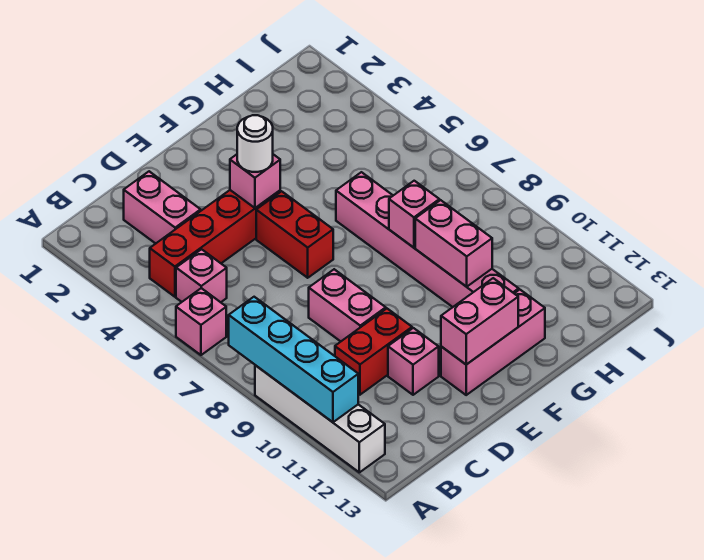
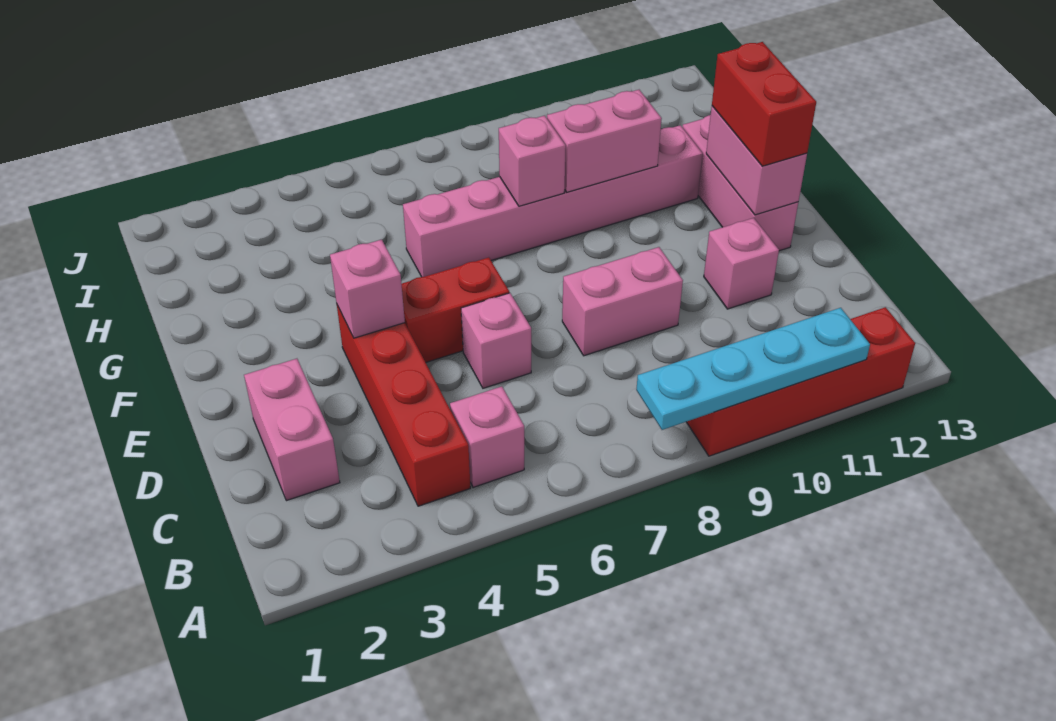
pink brick A6 level 1 -> pink brick D6 level 1
cyan brick A8:A11 level 2 -> cyan plate A8:A11 level 2
white brick A9:A12 level 1 -> red brick A9:A12 level 1
pink brick C2:C3 level 1 -> pink brick C2:D2 level 1
red brick C10:D10 level 1 -> red brick E12:F12 level 3
white round brick E4 level 3 -> none

